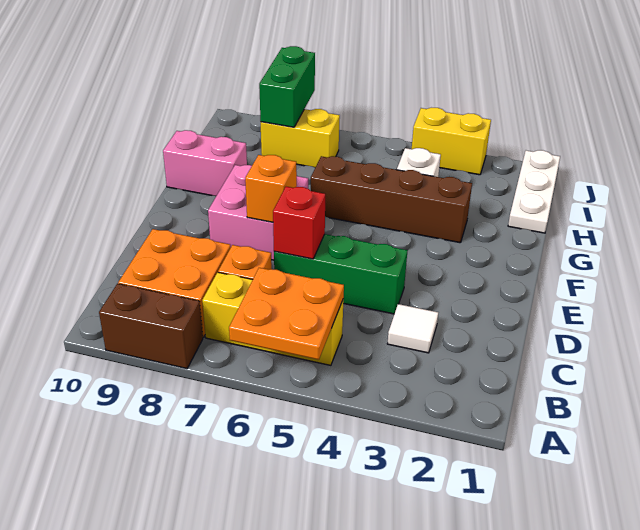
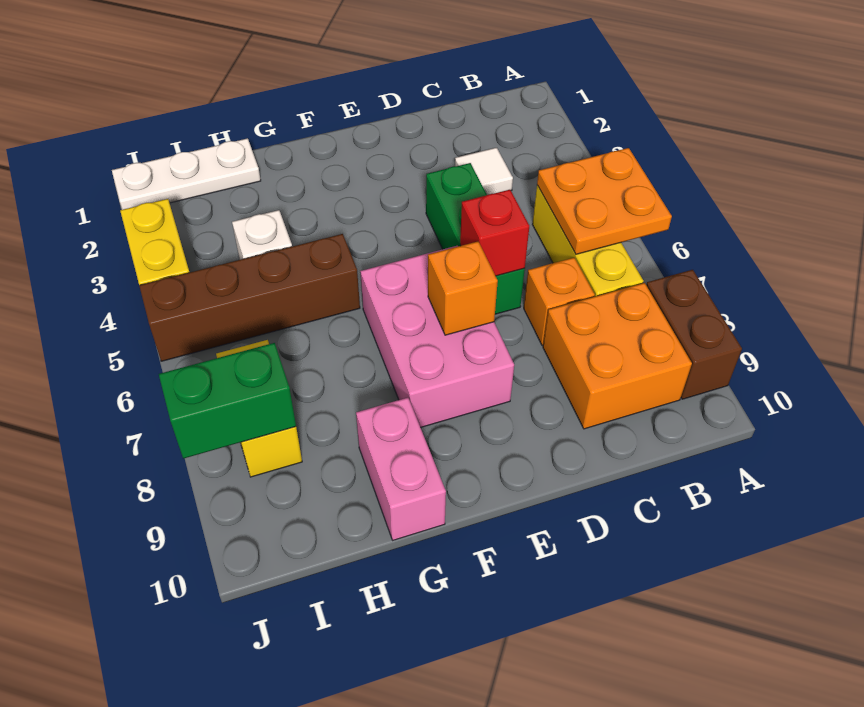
pink brick E7:F8 level 1 -> pink brick E6:F8 level 1
brown brick G3:G6 level 1 -> brown brick G5:J5 level 1

